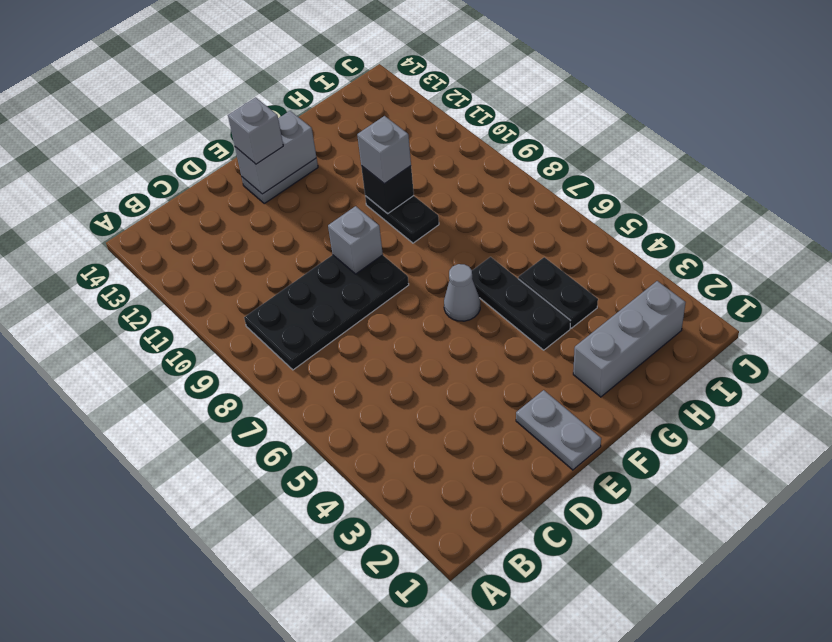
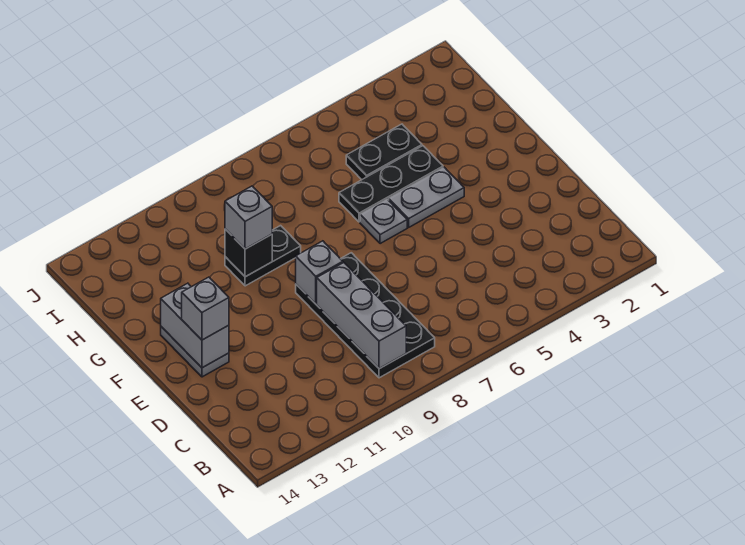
grey plate E1:E2 level 1 -> grey plate F4:F5 level 1
grey cone F6 level 1 -> grey plate F6 level 1
grey brick G2:I2 level 1 -> grey brick B9:D9 level 2

